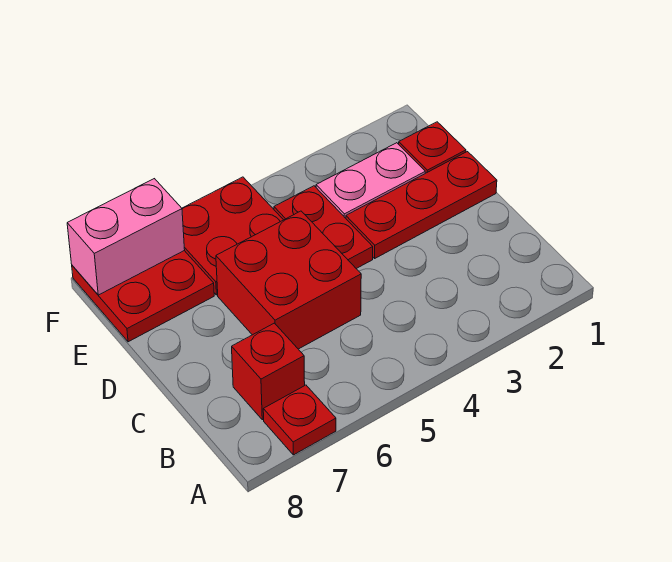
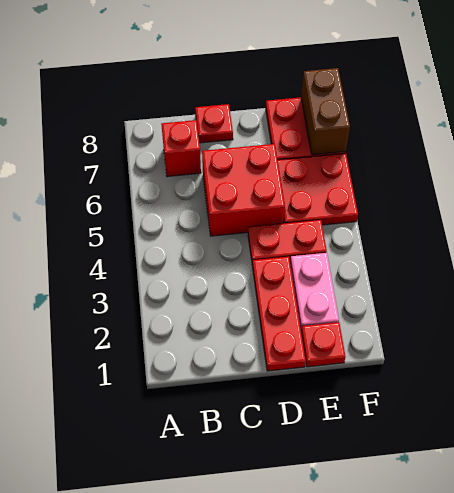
red plate A7 level 1 -> red plate C8 level 1
pink brick F7:F8 level 2 -> brown brick F7:F8 level 2

